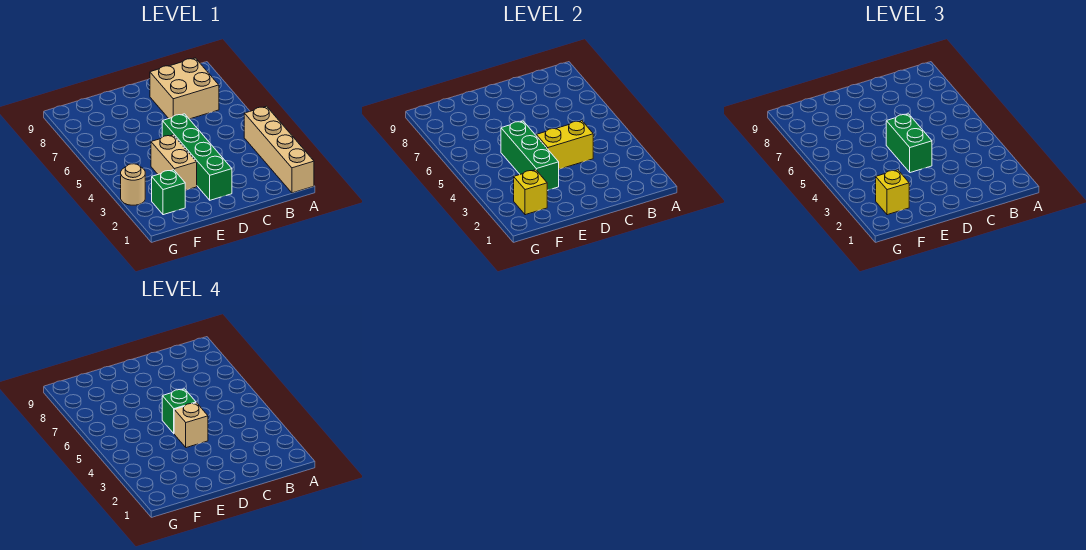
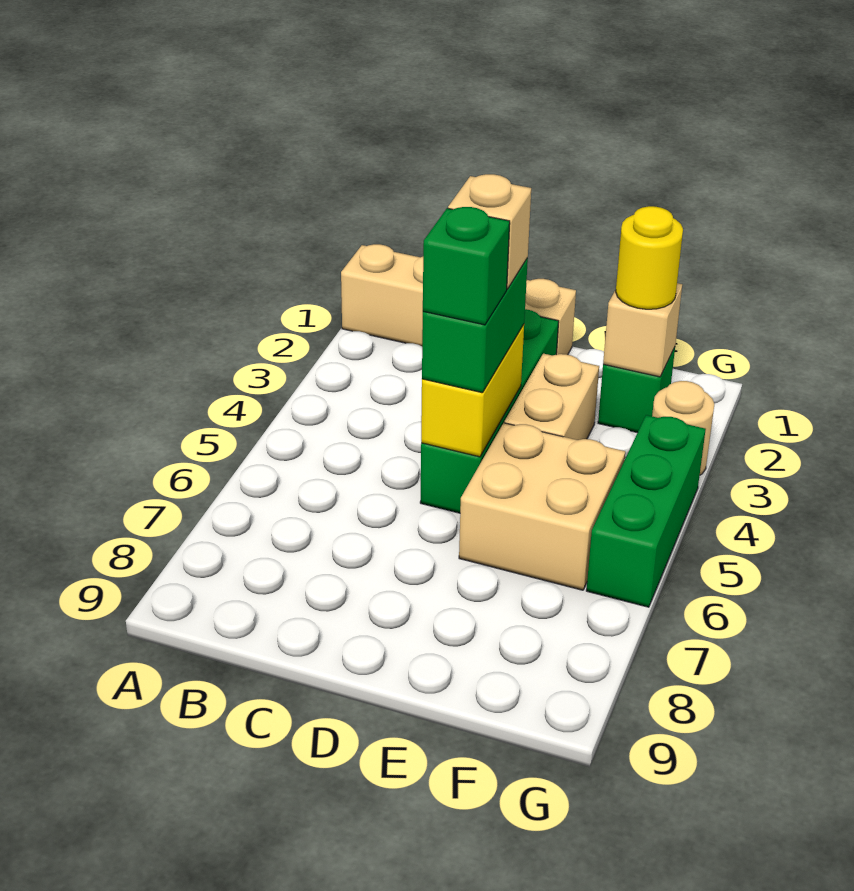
tan brick A1:A4 level 1 -> tan brick A1:D1 level 1
tan brick B7:C8 level 1 -> tan brick E5:F6 level 1
yellow brick C4:D4 level 2 -> yellow brick D4:D5 level 2
green brick E3:E5 level 2 -> green brick G4:G6 level 1
yellow brick F2 level 2 -> tan brick F2 level 2
yellow brick F2 level 3 -> yellow round brick F2 level 3

